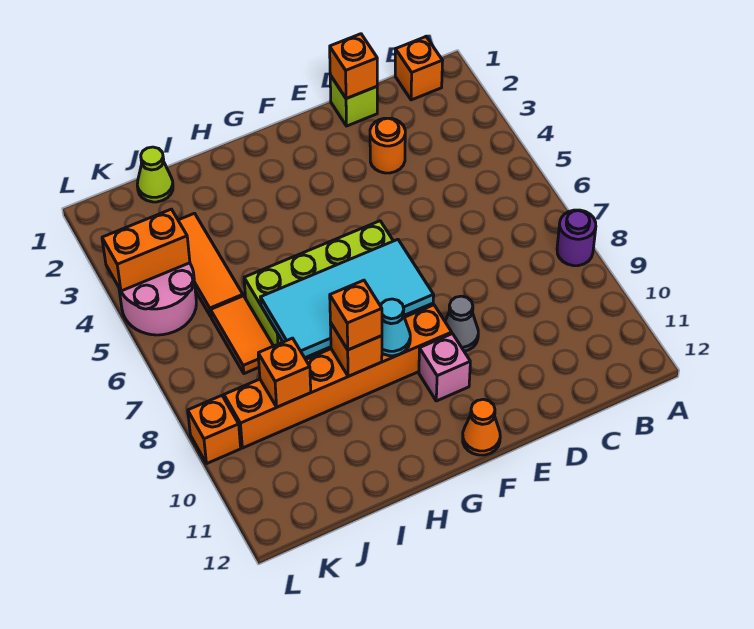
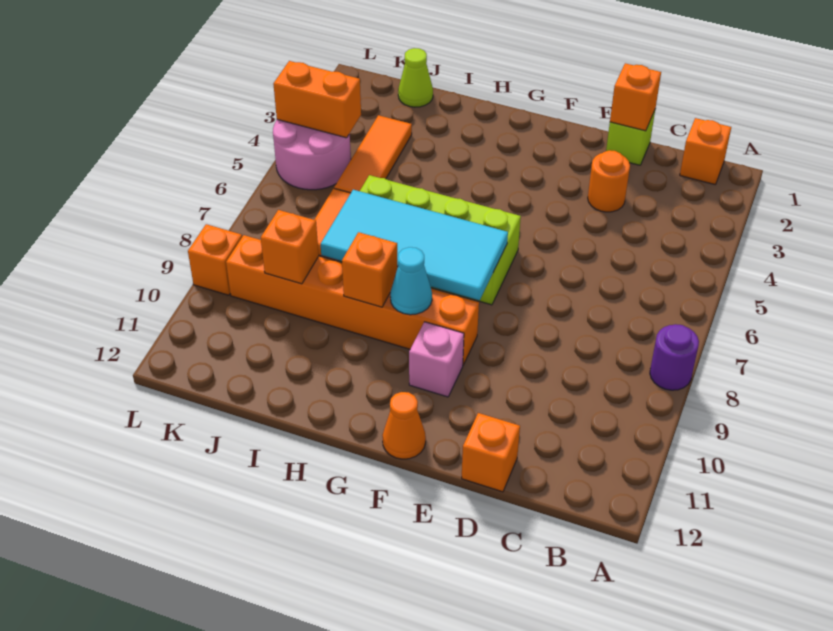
grey cone E9 level 1 -> none
orange brick H9 level 3 -> orange brick D12 level 1

